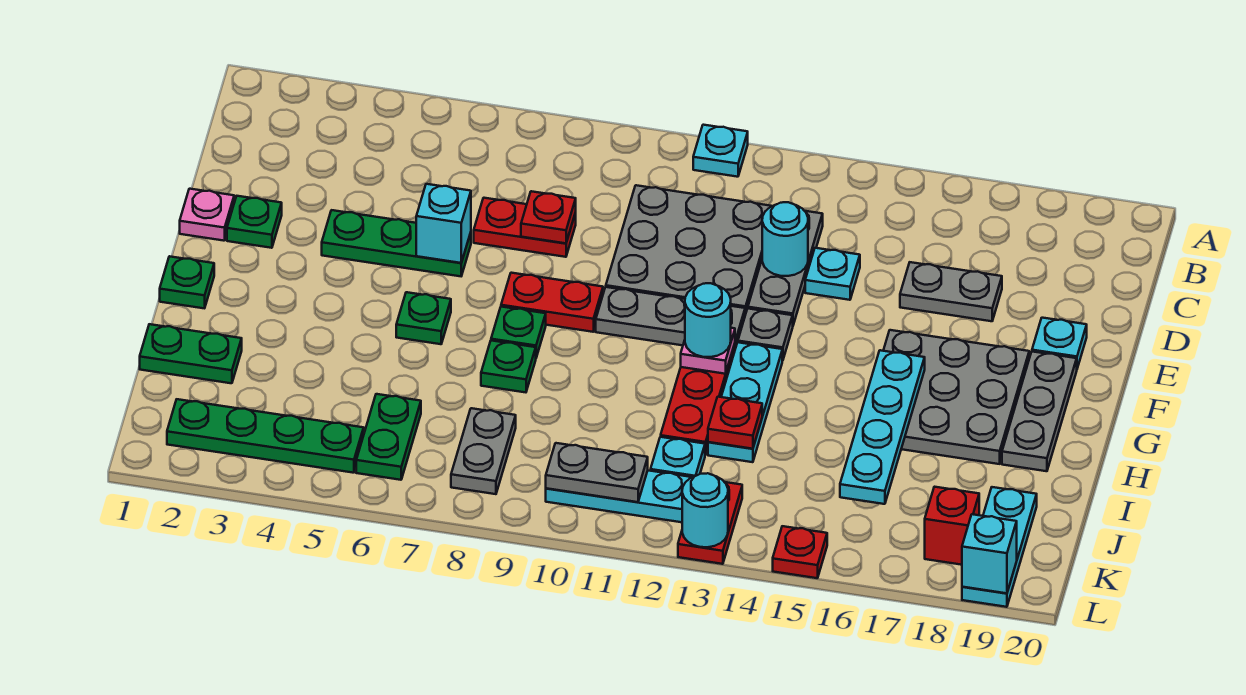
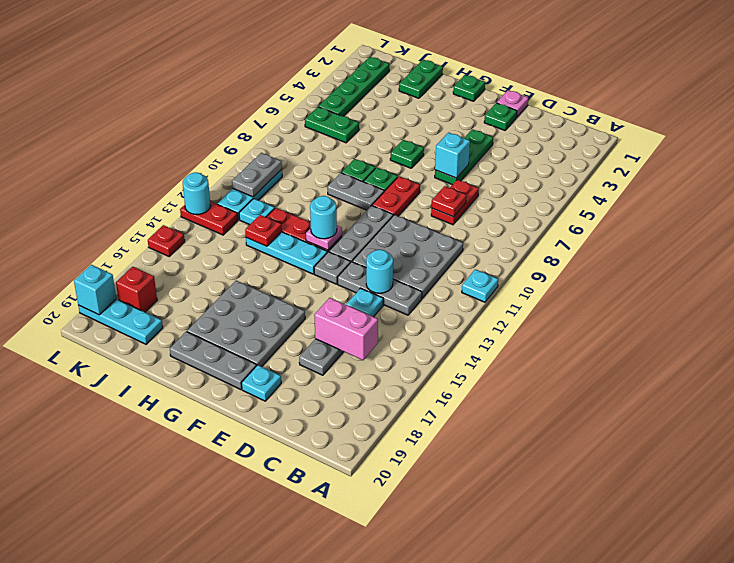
none -> pink brick C16:D16 level 2
cyan plate G16:J16 level 2 -> none
grey plate J8:K8 level 1 -> grey plate G9:H9 level 1

